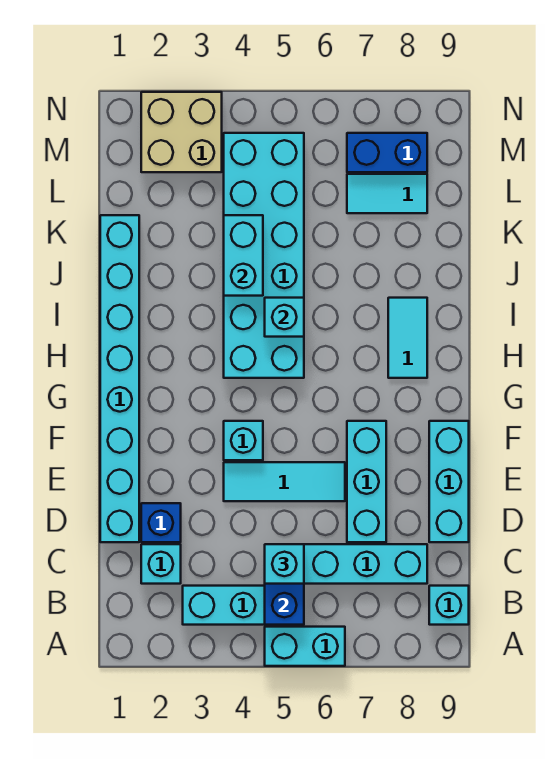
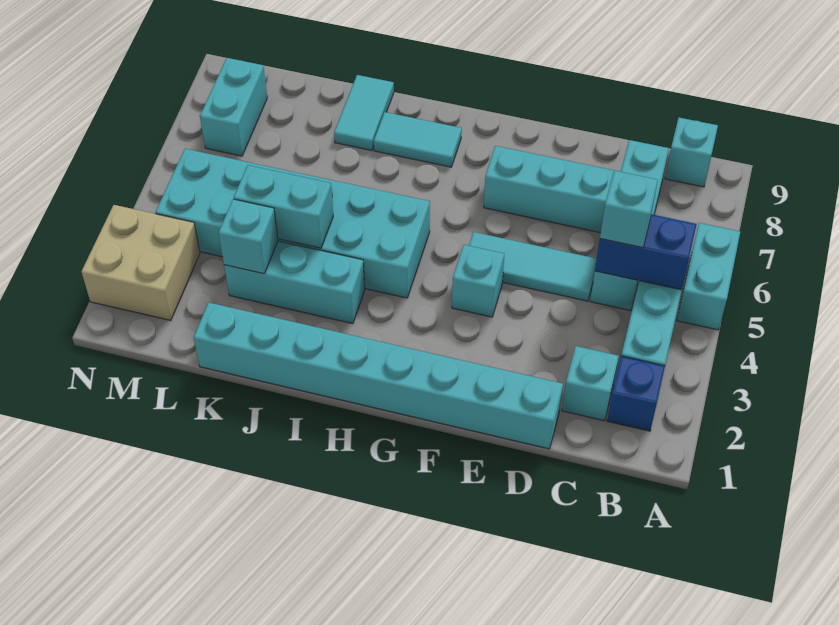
blue brick D2 level 1 -> blue brick B2 level 1
cyan brick D9:F9 level 1 -> cyan brick I3:K3 level 1
cyan tile E4:E6 level 1 -> cyan tile D5:F5 level 1
cyan brick I5 level 2 -> cyan brick K3 level 2
cyan tile L7:L8 level 1 -> cyan tile J8:J9 level 1
blue brick M7:M8 level 1 -> cyan brick M7:M8 level 1

